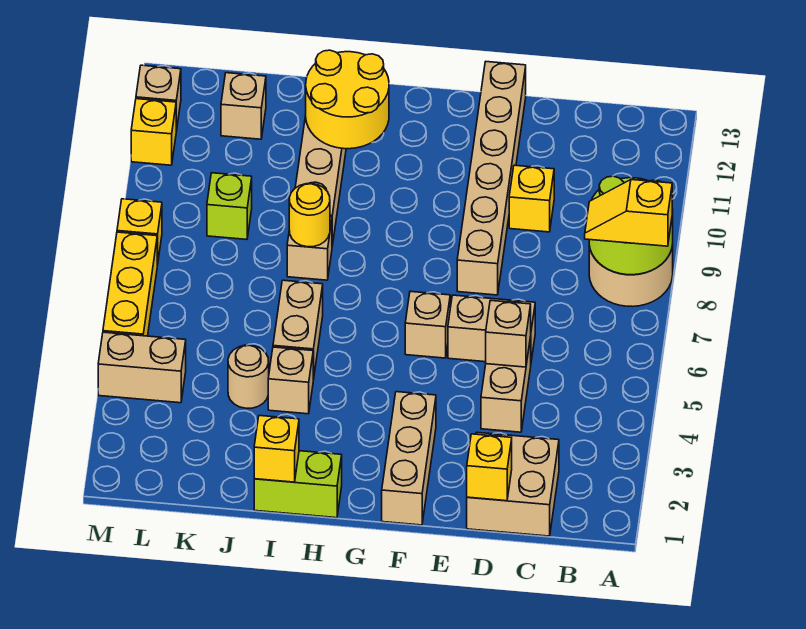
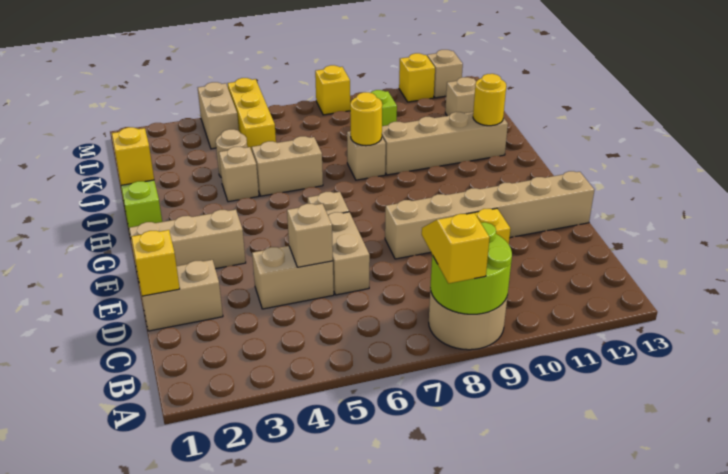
tan brick C1:D2 level 1 -> tan brick D1:D2 level 1
yellow round brick H11:I12 level 2 -> yellow round brick I12 level 2
yellow brick M5:M7 level 1 -> yellow brick K5:M5 level 1

